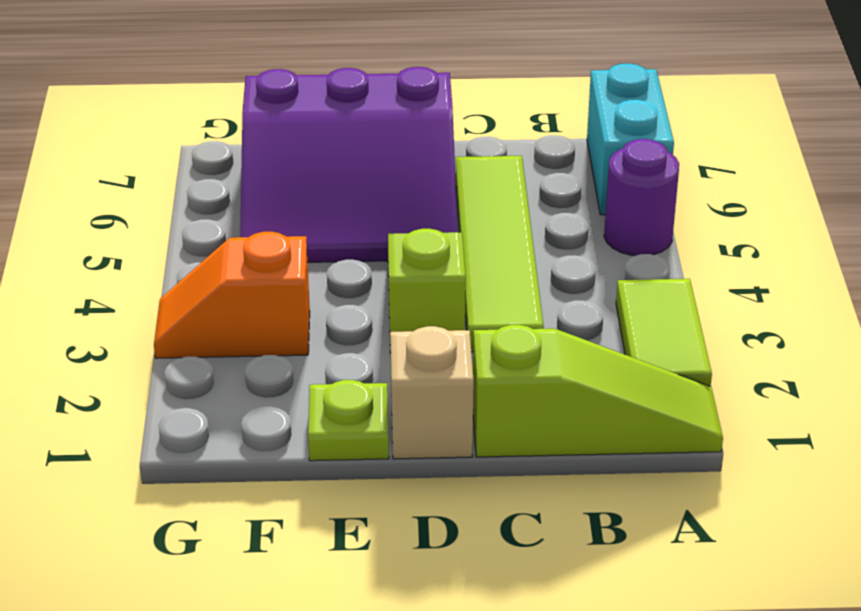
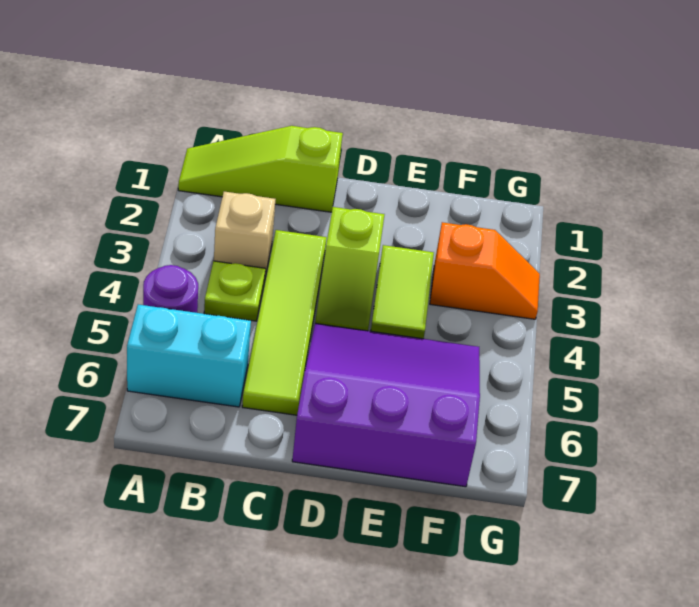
lime tile A2:A3 level 1 -> lime tile E3:E4 level 1
cyan brick A6:A7 level 1 -> cyan brick A6:B6 level 1
tan brick D1 level 1 -> tan brick B3 level 1
lime plate E1 level 1 -> lime plate B4 level 1

